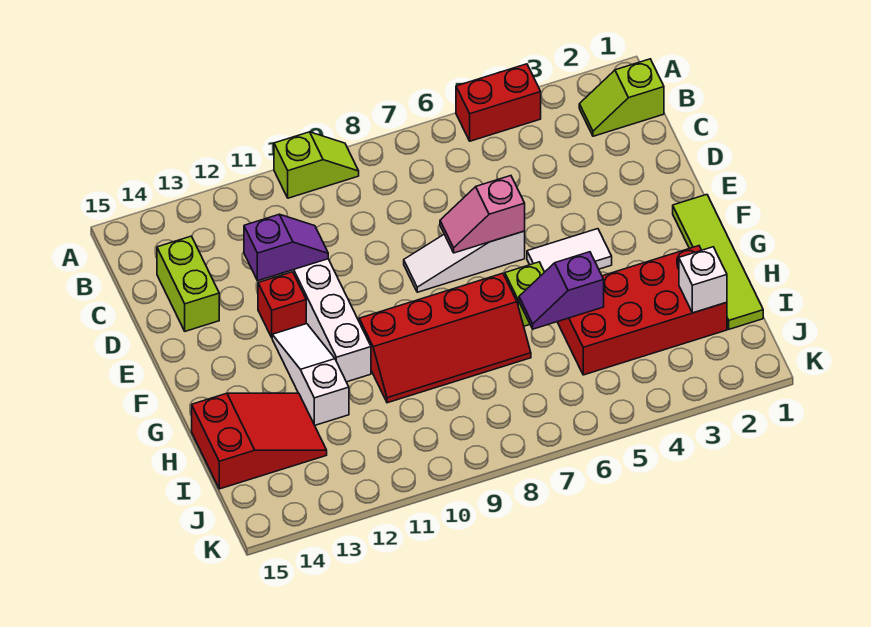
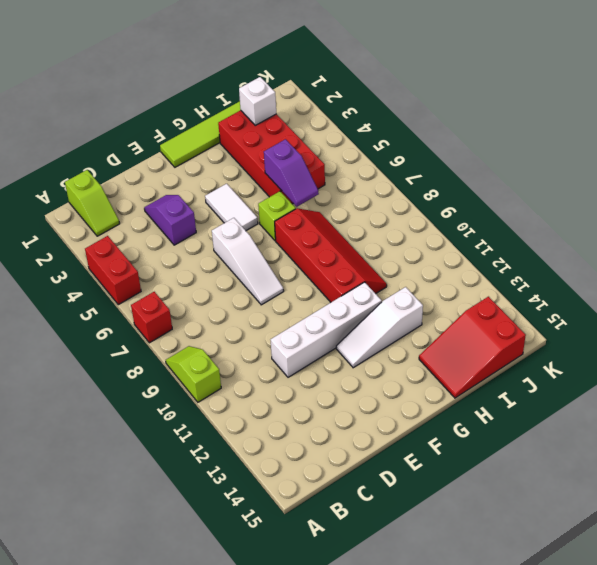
lime brick C14:D14 level 1 -> none
purple slope D11:D12 level 2 top 12 -> purple slope D3:D4 level 1 top 4
pink slope E6:E7 level 2 top 6 -> none
red brick E12 level 1 -> red brick A7 level 1
red slope H13:I15 level 1 top 15 -> red slope H14:J15 level 1 top J

